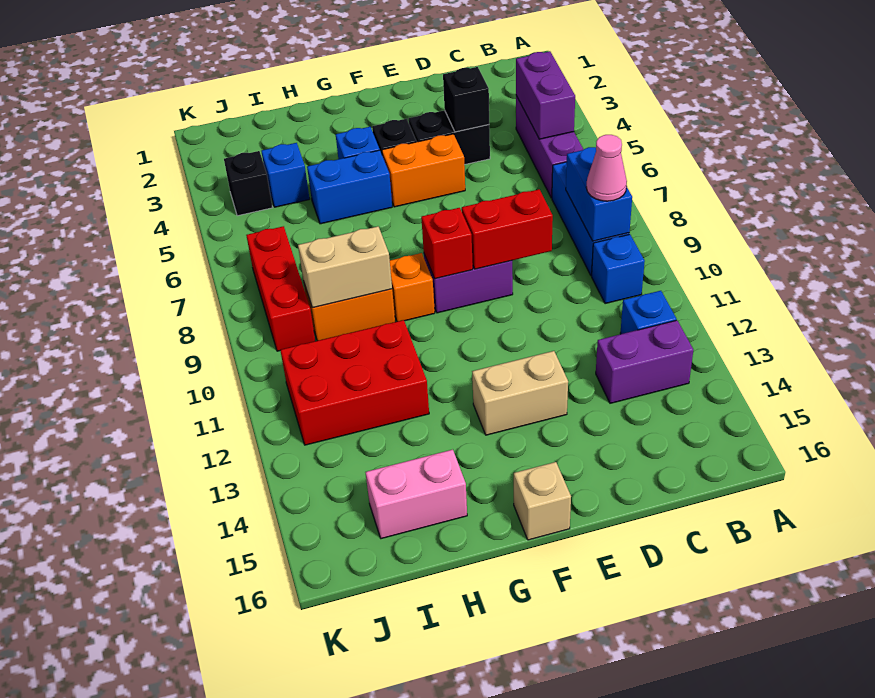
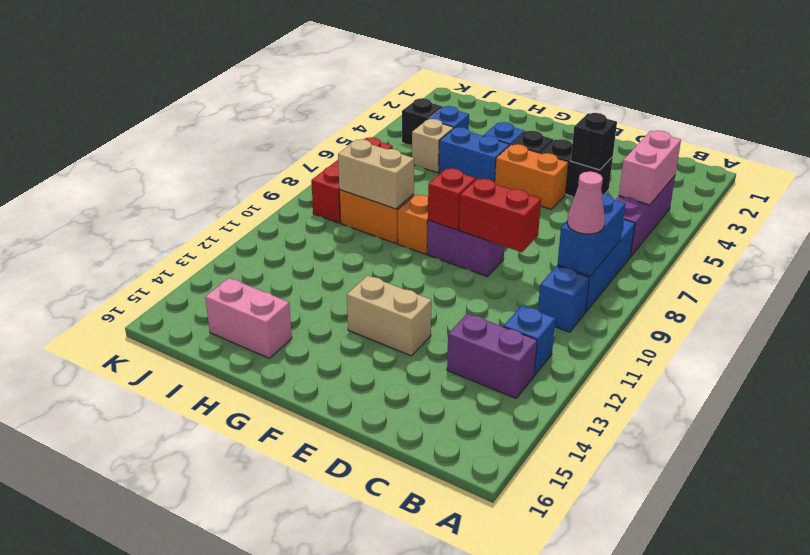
purple brick B4:B5 level 2 -> pink brick B4:B5 level 2
tan brick F16 level 1 -> tan brick I5 level 1
red brick H11:J12 level 1 -> none

